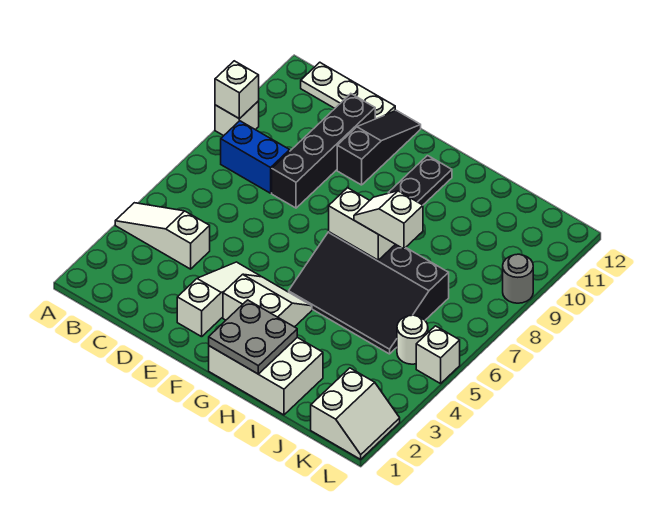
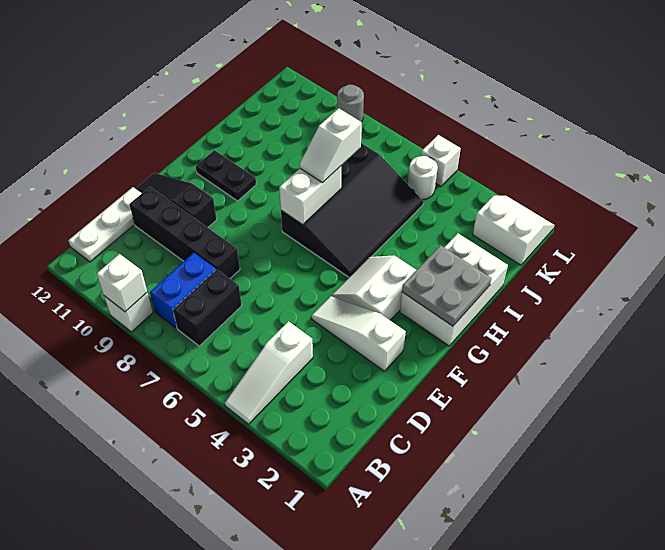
none -> black brick B7:C7 level 1

